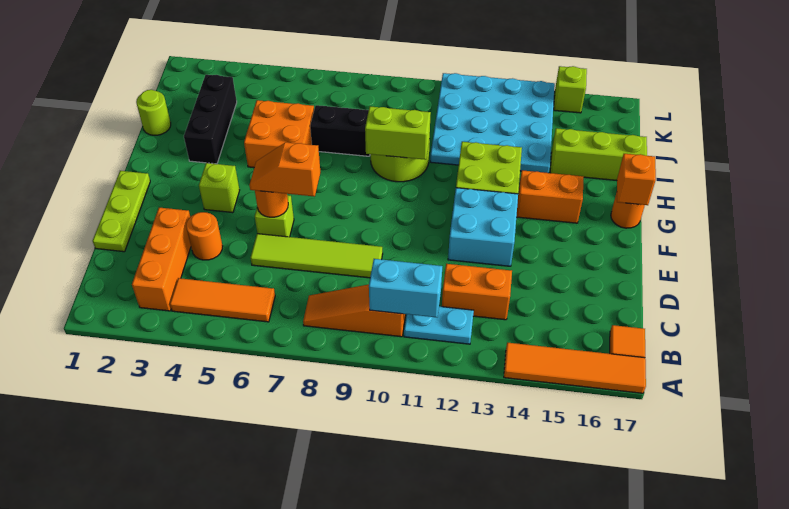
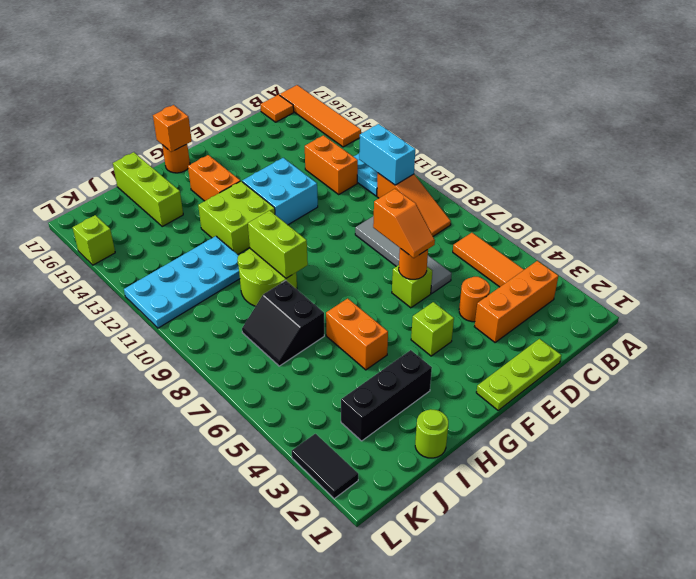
lime tile D6:D9 level 1 -> grey tile D6:D9 level 1
orange brick H5:I6 level 1 -> orange brick H5:H6 level 1
cyan plate I11:L14 level 1 -> cyan plate I11:L12 level 1
none -> black tile L2:L3 level 1

